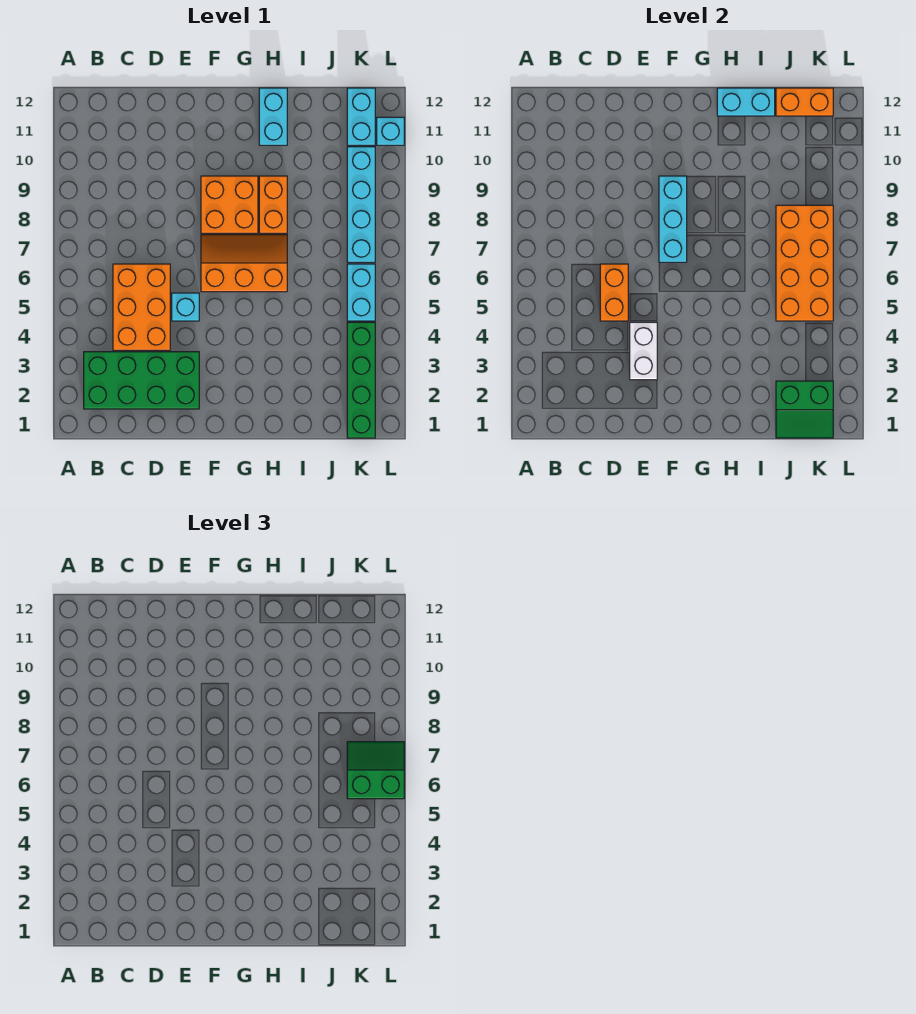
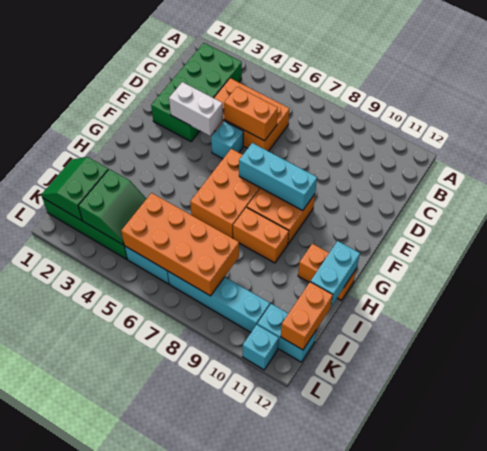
orange slope F6:H7 level 1 top 6 -> orange brick F6:H7 level 1
cyan brick H11:H12 level 1 -> orange brick H11:H12 level 1
green slope K6:L7 level 3 top 6 -> green slope J3:K4 level 2 top 3

